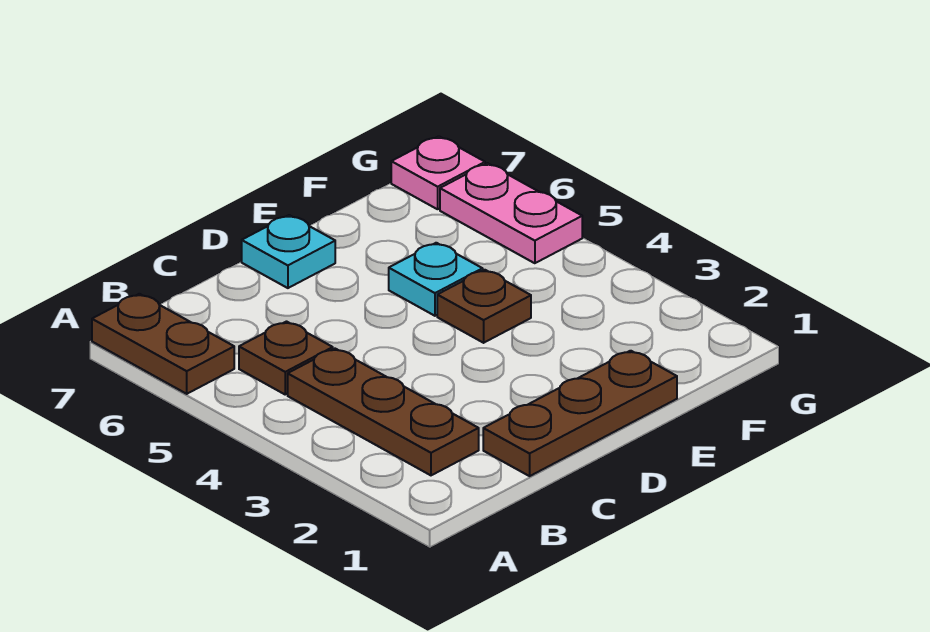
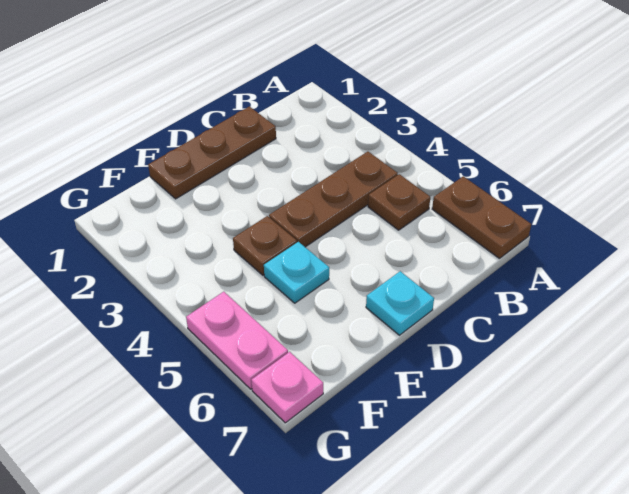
brown plate B2:B4 level 1 -> brown plate B4:D4 level 1

